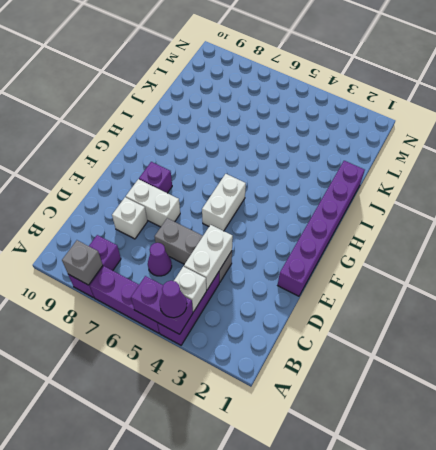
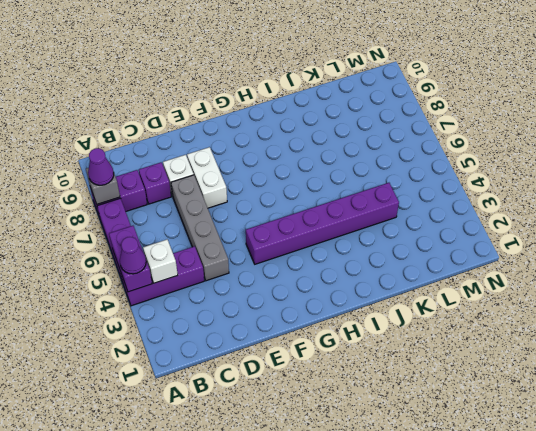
white brick C4:D4 level 2 -> none
purple cone C6 level 1 -> purple cone A8 level 3
grey brick D4:D6 level 1 -> grey brick D4:D7 level 1
purple brick E1:J1 level 1 -> purple brick F4:K4 level 1
white brick F5:G5 level 1 -> none
purple brick F8 level 1 -> purple brick C8 level 1

